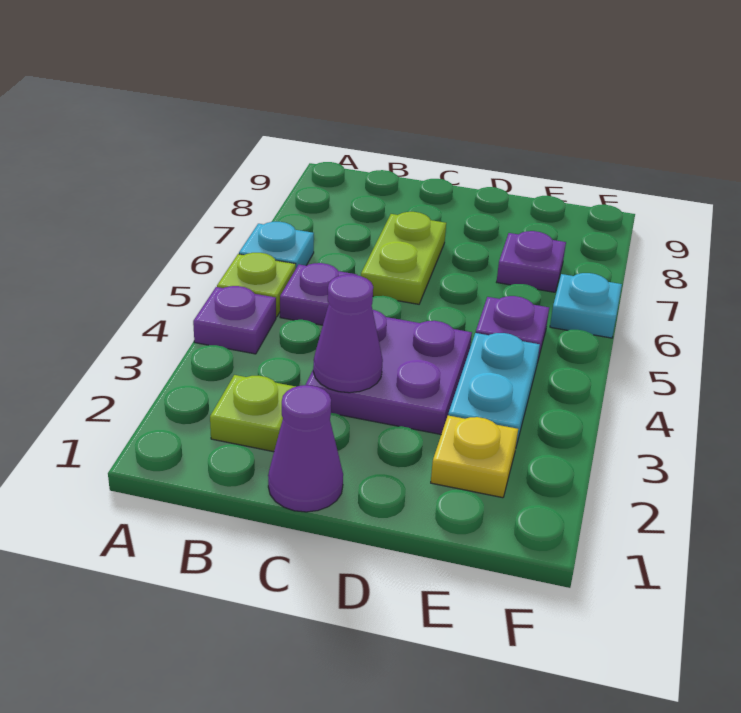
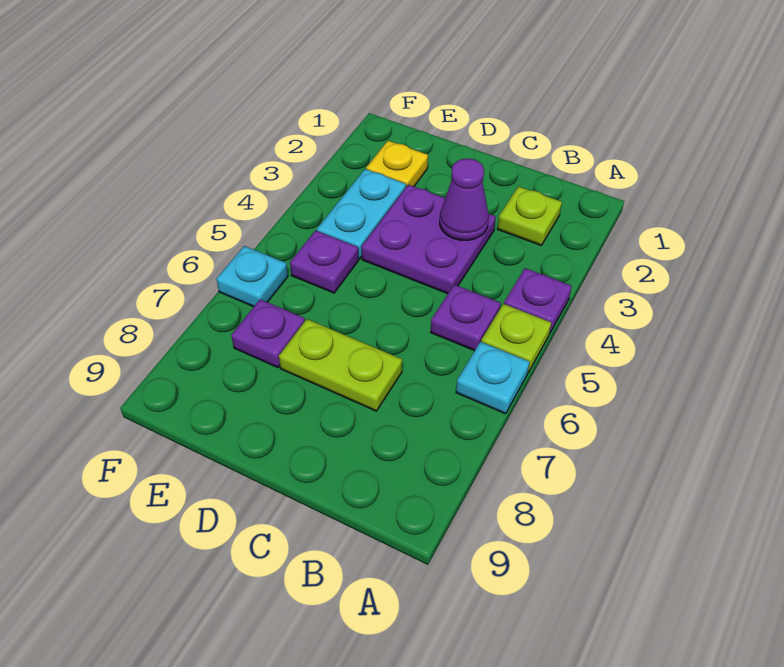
purple cone C1 level 1 -> none
lime plate C6:C7 level 1 -> lime plate C7:D7 level 1

